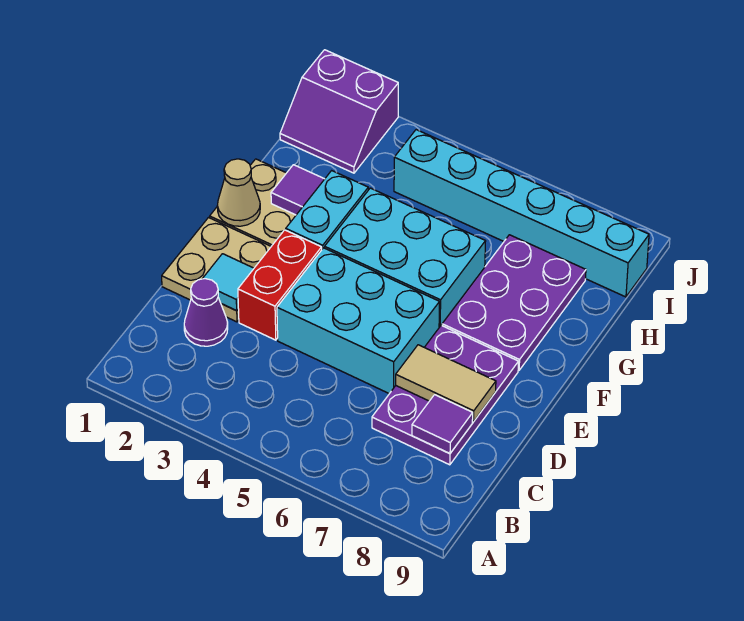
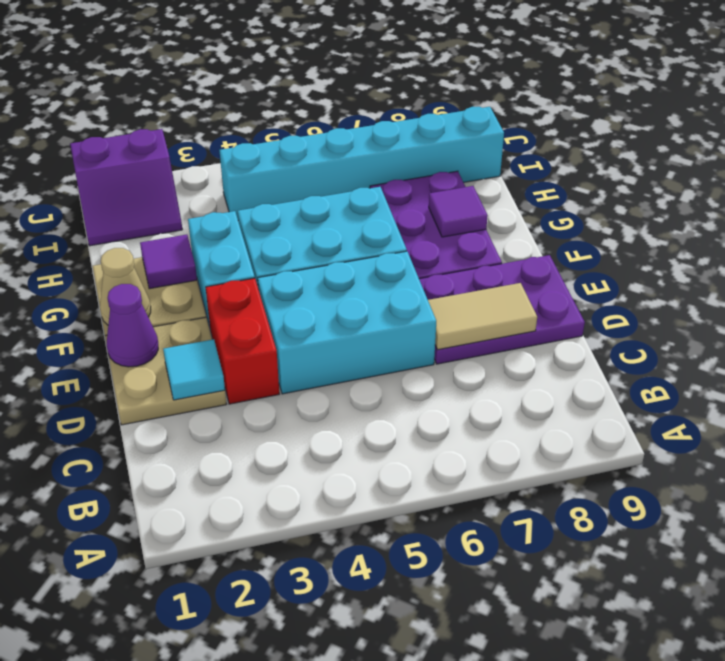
purple cone C2 level 1 -> purple cone E1 level 2
purple plate C7:E8 level 1 -> purple plate D7:E9 level 1
purple tile C8 level 2 -> purple tile G8 level 2

